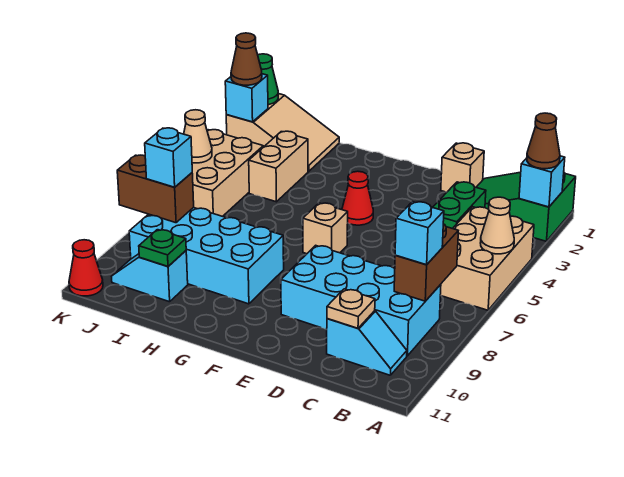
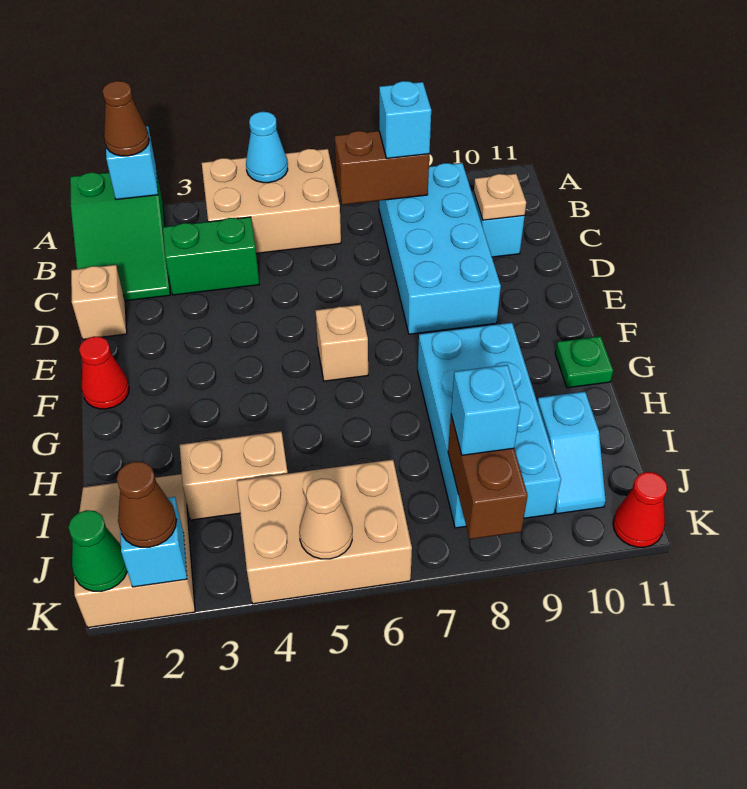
tan cone A5 level 2 -> cyan cone A5 level 2
red cone F4 level 1 -> red cone F1 level 1
green plate I10 level 2 -> green plate G11 level 1

